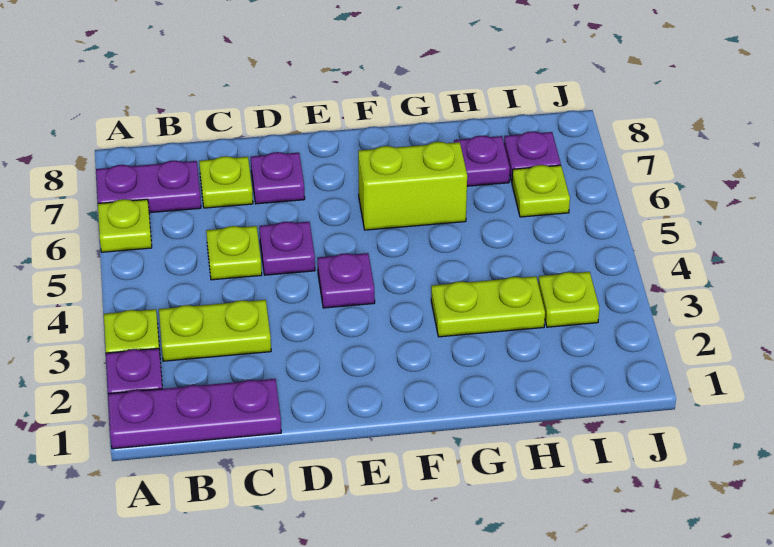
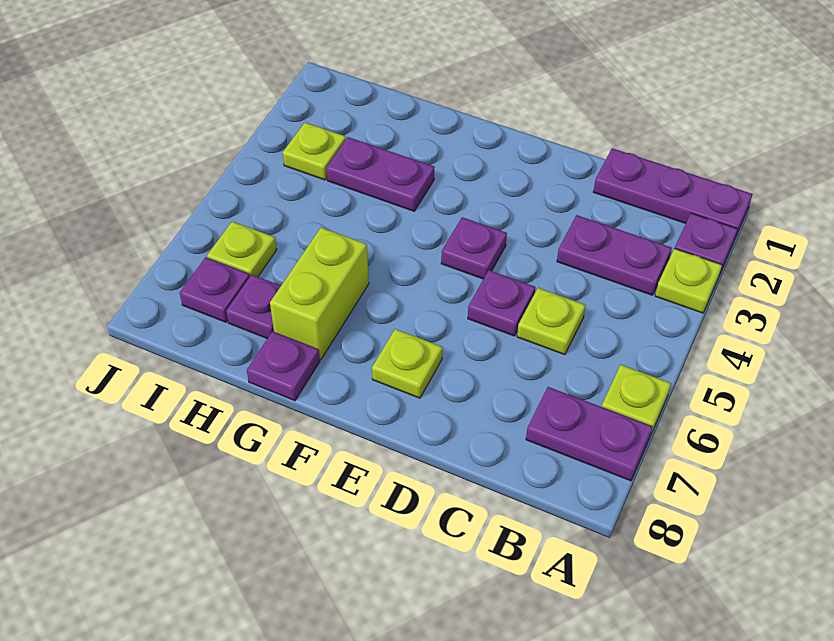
lime plate B3:C3 level 1 -> purple plate B3:C3 level 1
lime plate C7 level 1 -> lime plate E7 level 1
purple plate D7 level 1 -> purple plate G8 level 1
lime brick F6:G6 level 1 -> lime brick G6:G7 level 1
lime plate G3:H3 level 1 -> purple plate G3:H3 level 1

